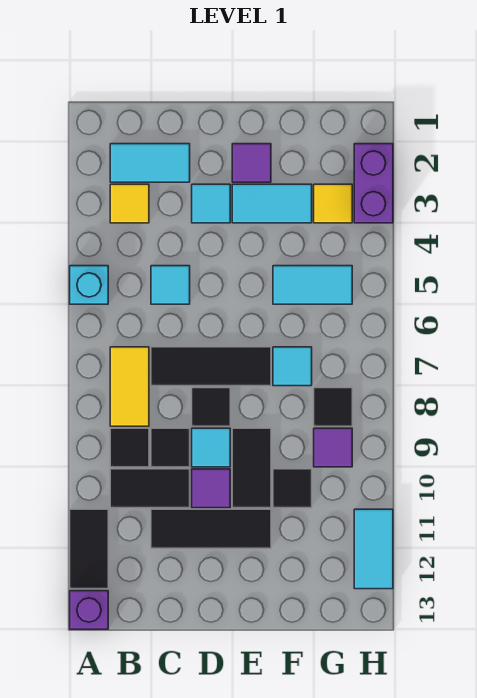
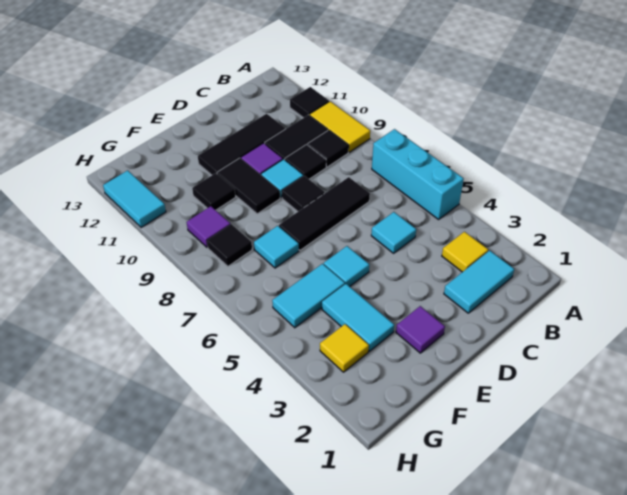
cyan brick A5 level 1 -> cyan brick A5:A7 level 1
black tile A11:A12 level 1 -> black tile A11 level 1
purple brick A13 level 1 -> none
yellow tile B7:B8 level 1 -> yellow tile A9:A10 level 1
cyan tile D3 level 1 -> cyan tile E5 level 1
cyan tile E3:F3 level 1 -> cyan tile F3:F4 level 1
purple brick H2:H3 level 1 -> none

